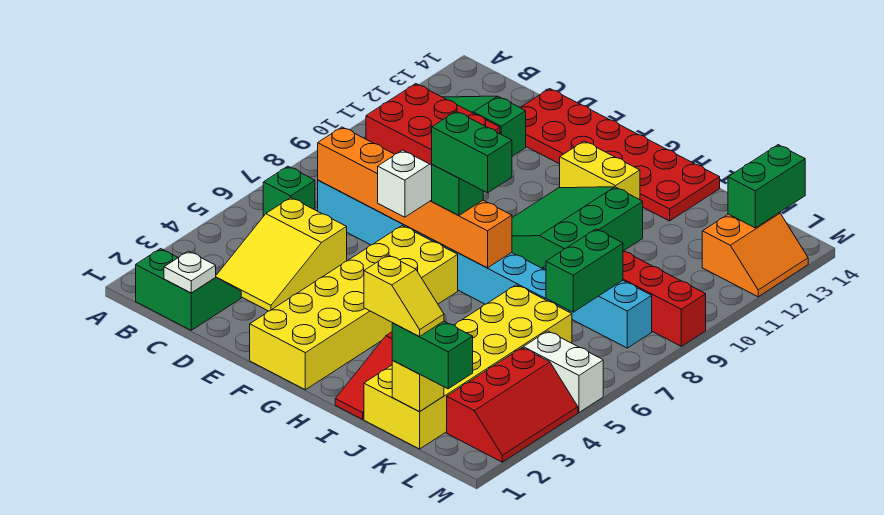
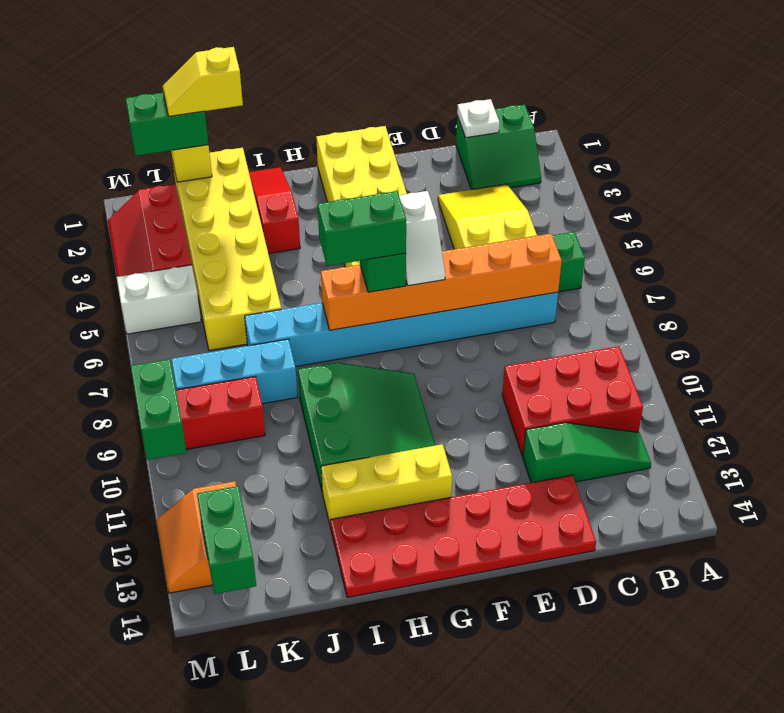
yellow brick G12:H12 level 1 -> yellow brick G12:I12 level 1
green brick K7:K8 level 2 -> green brick M9:M10 level 2

